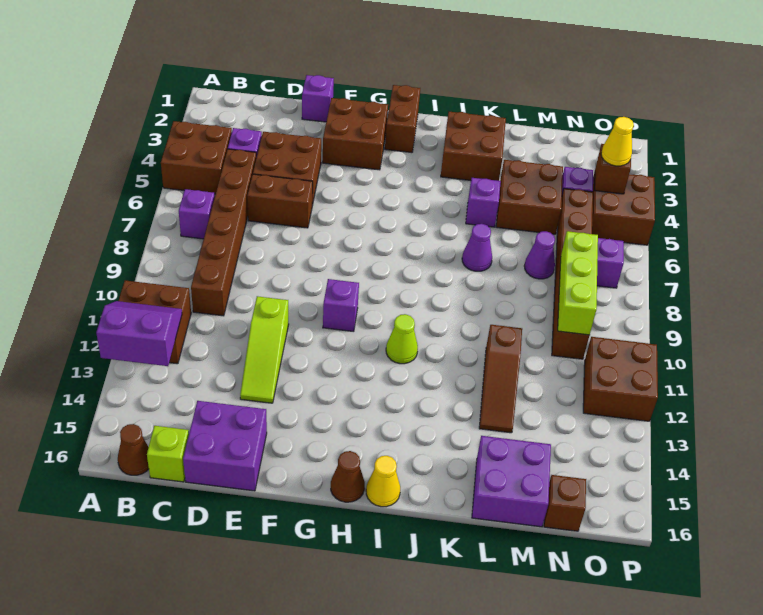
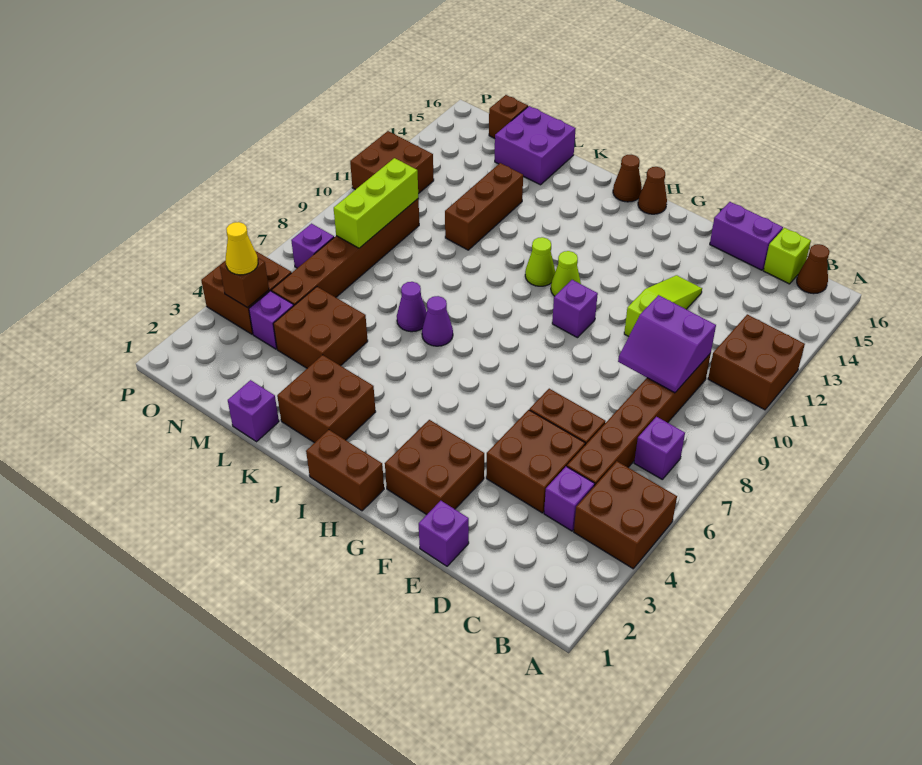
purple slope A12:B13 level 2 top 13 -> purple slope C9:D10 level 2 top 10
purple brick D15:E16 level 1 -> purple brick D16:E16 level 1
brown brick H1:H2 level 1 -> brown brick H1:I1 level 1
none -> lime cone H11 level 1
yellow cone I16 level 1 -> brown cone I16 level 1
purple brick K5 level 1 -> purple brick L1 level 1
brown slope L11:L13 level 1 top 11 -> brown brick L11:L13 level 1
purple cone M7 level 1 -> purple cone J7 level 1

